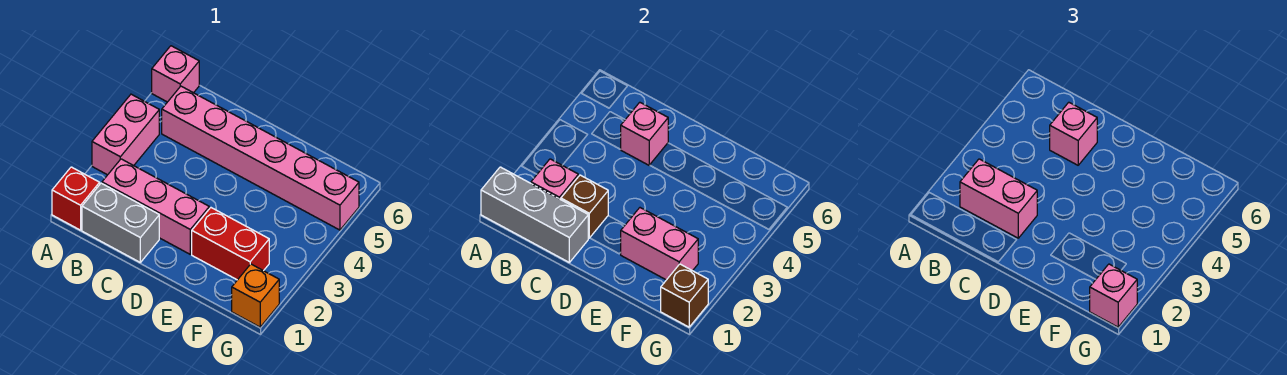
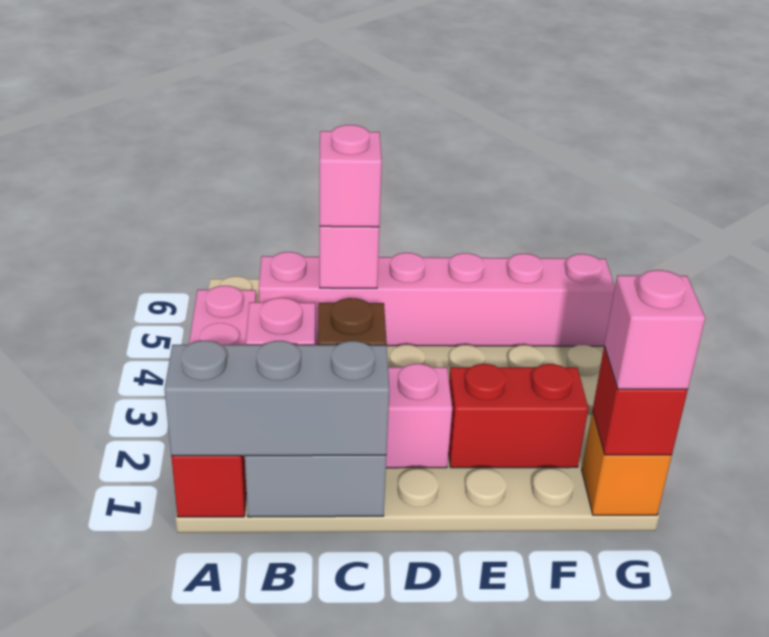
pink brick A6 level 1 -> none
pink brick B2:C2 level 3 -> none
pink brick E2:F2 level 2 -> none
brown brick G1 level 2 -> red brick G1 level 2

